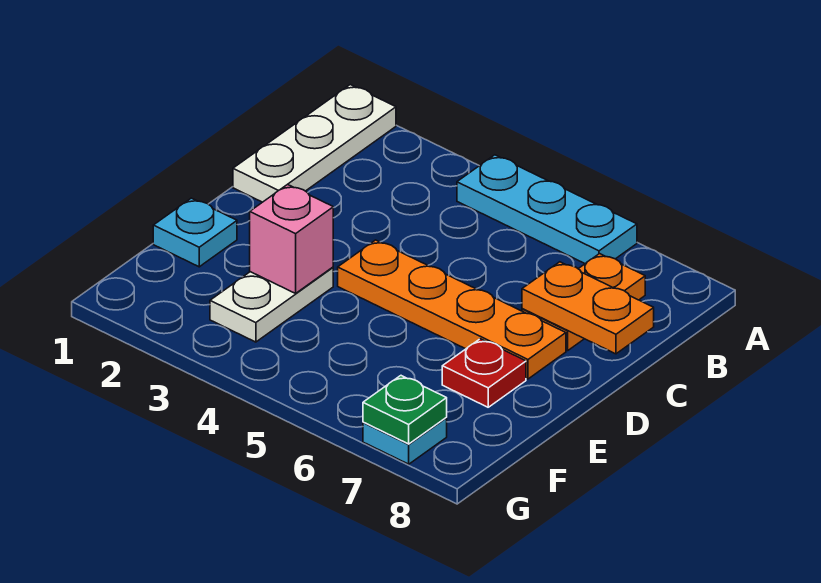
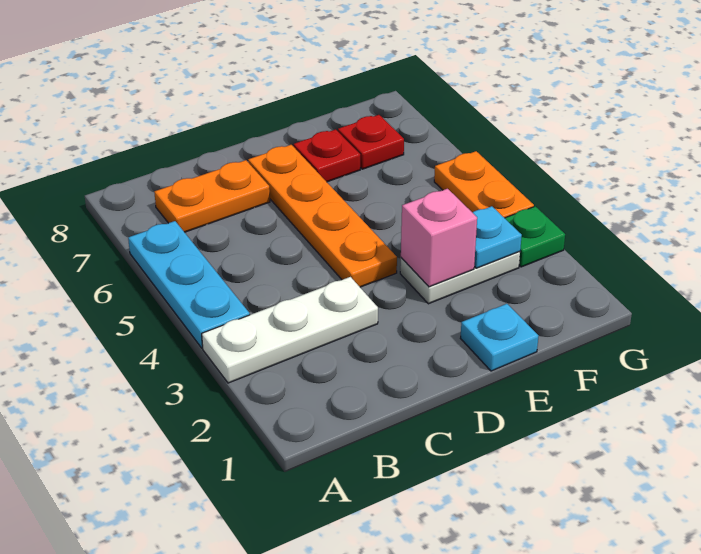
white plate A1:C1 level 1 -> white plate A3:C3 level 1
orange plate C7:C8 level 2 -> orange plate G4:G5 level 1
none -> red plate F7 level 1
cyan plate G7 level 1 -> cyan plate F3 level 2
green plate G7 level 2 -> green plate G3 level 1

